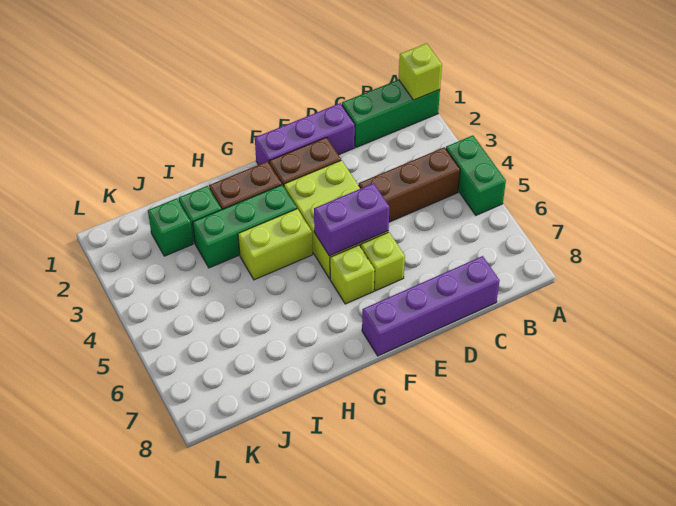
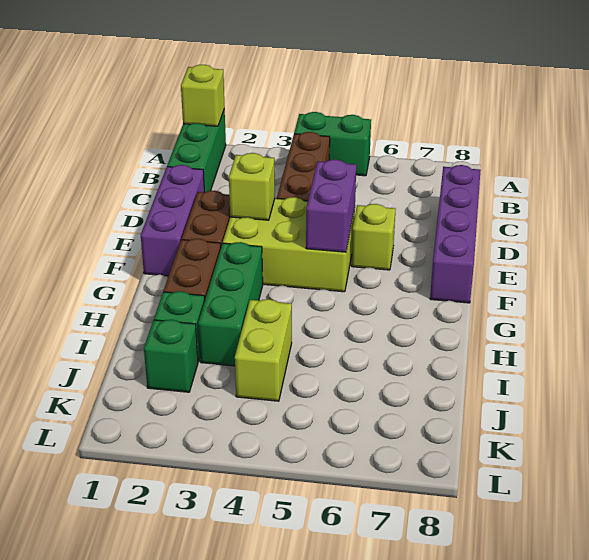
lime brick F6 level 1 -> lime brick E3 level 2
lime brick G4:H4 level 1 -> lime brick I4:J4 level 1

